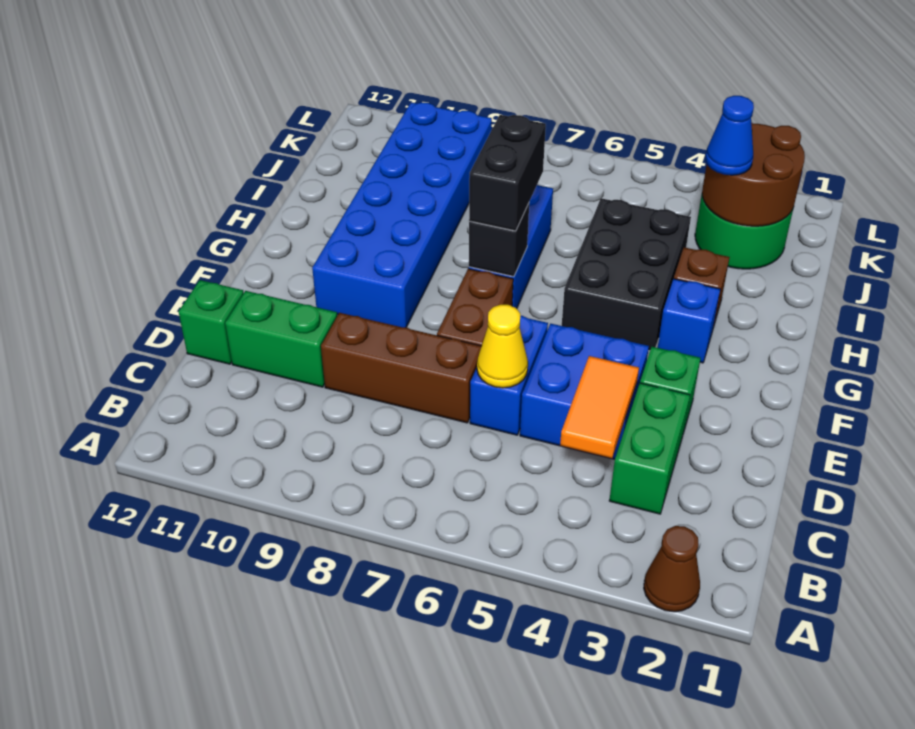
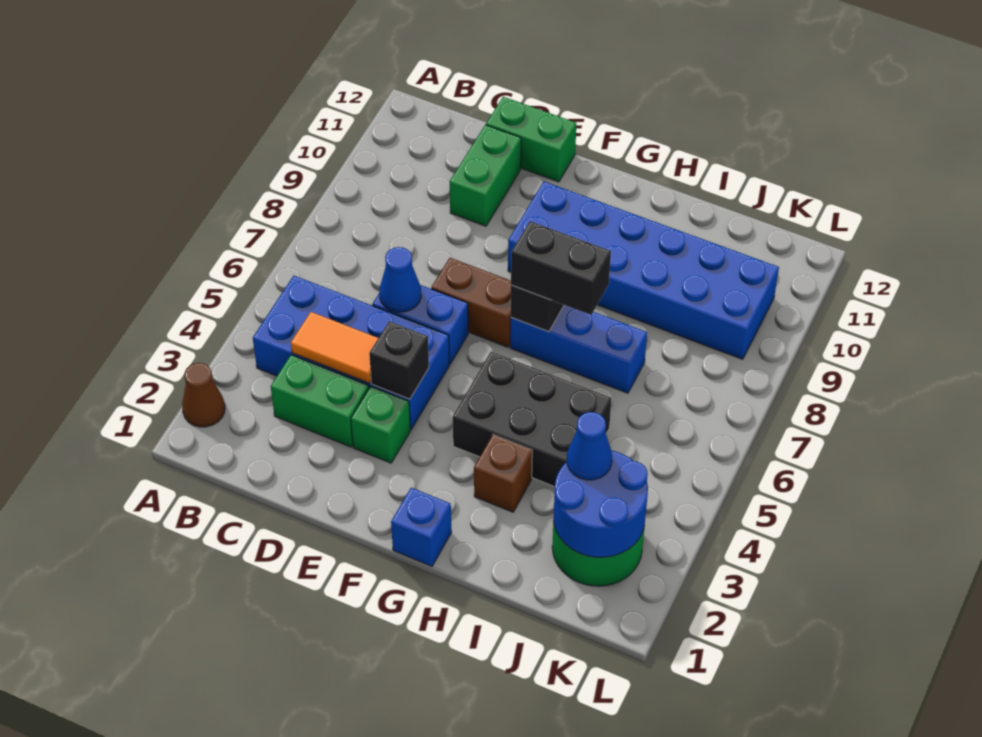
blue brick D4:E5 level 1 -> blue brick B4:E5 level 1
yellow cone D6 level 2 -> blue cone D6 level 2
brown brick D7:D9 level 1 -> none
green brick D12 level 1 -> green brick D12:E12 level 1
none -> black brick E4 level 2
blue brick G3 level 1 -> blue brick G1 level 1
brown round brick J2:K3 level 2 -> blue round brick J2:K3 level 2

